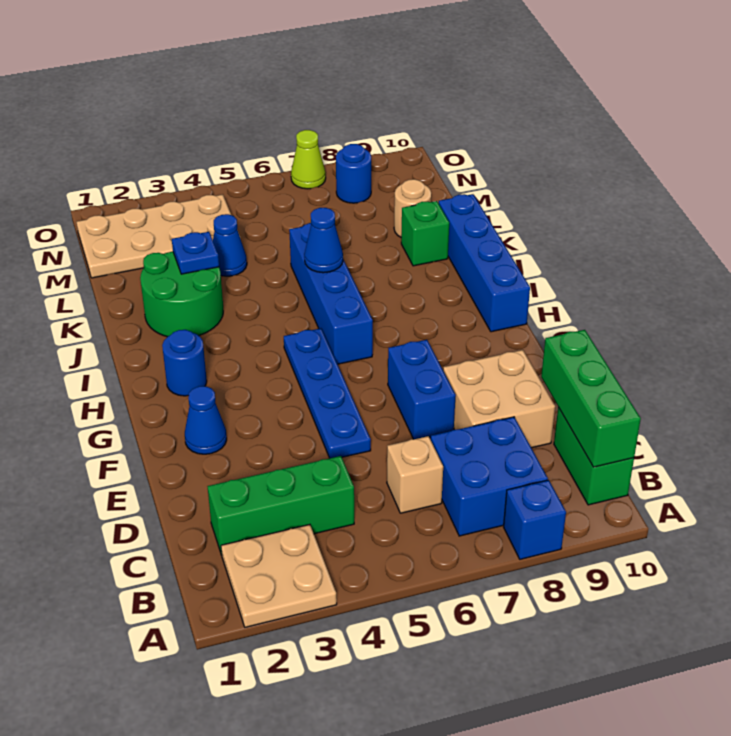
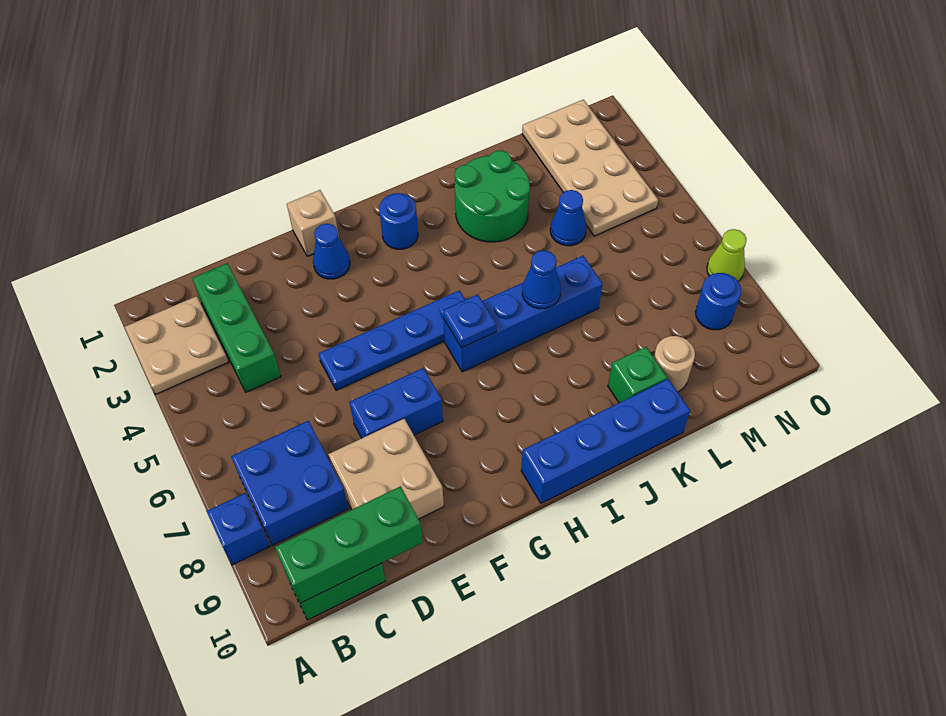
tan brick C6 level 1 -> tan brick F1 level 1
blue plate K3 level 2 -> blue plate H6 level 2

